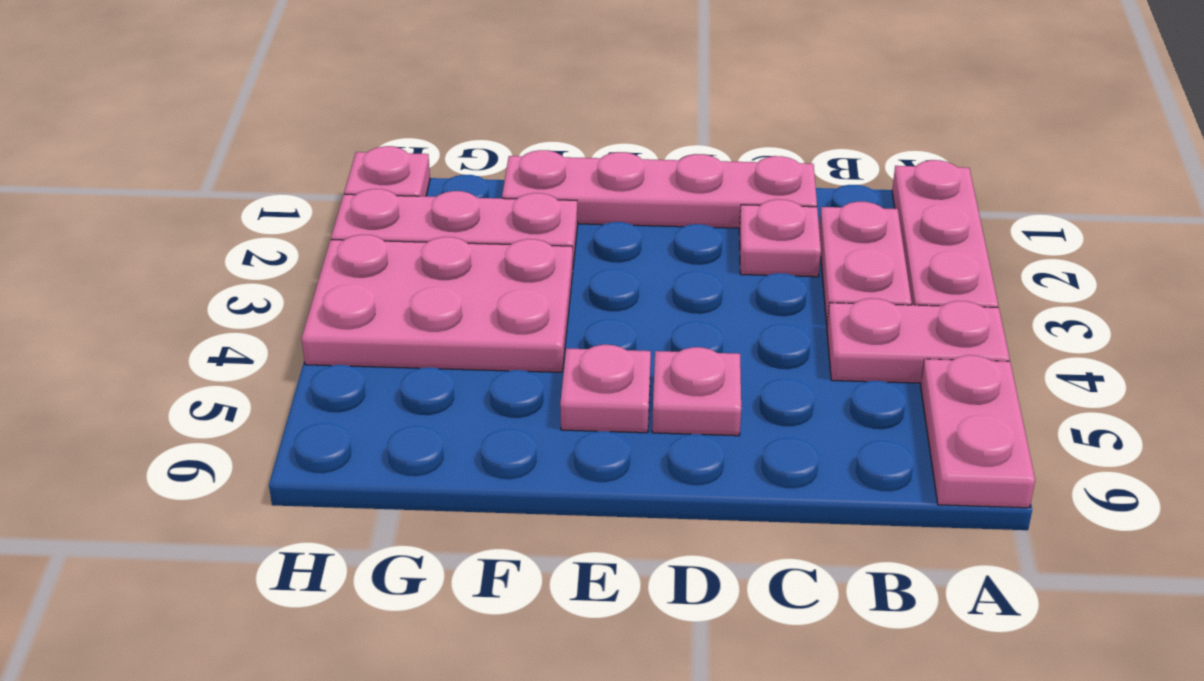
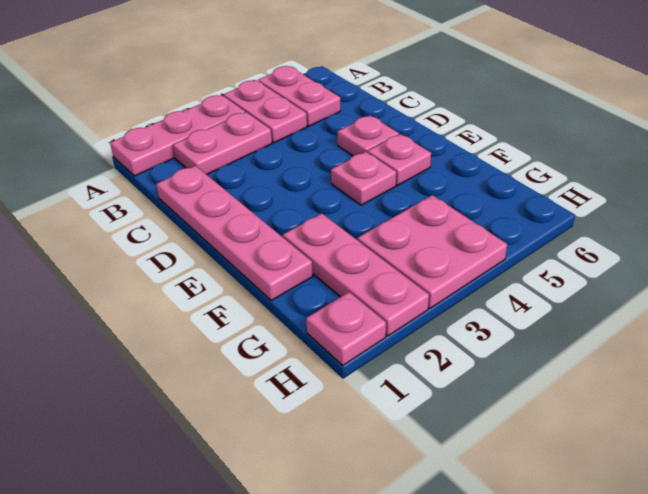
pink plate A5:A6 level 1 -> pink plate A5:B5 level 1
pink plate C2 level 1 -> pink plate E4 level 1
pink plate F3:H4 level 1 -> pink plate G3:H4 level 1

